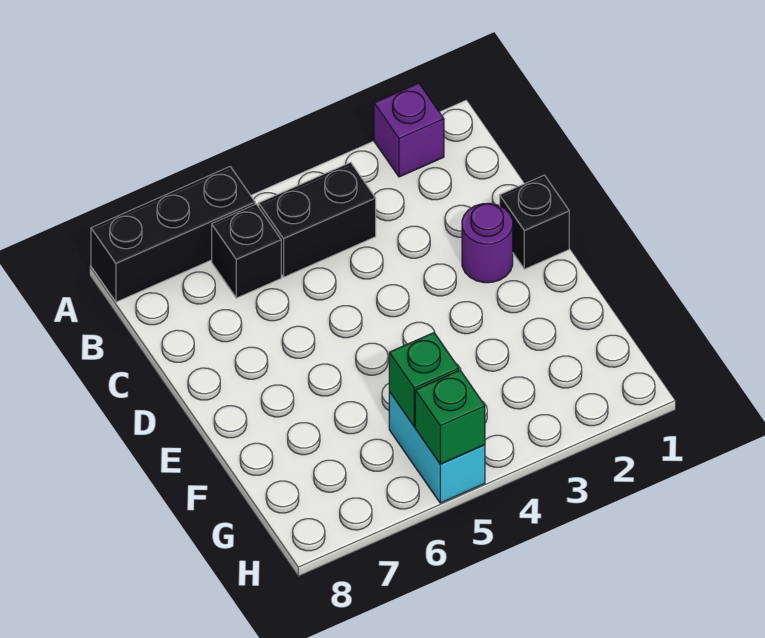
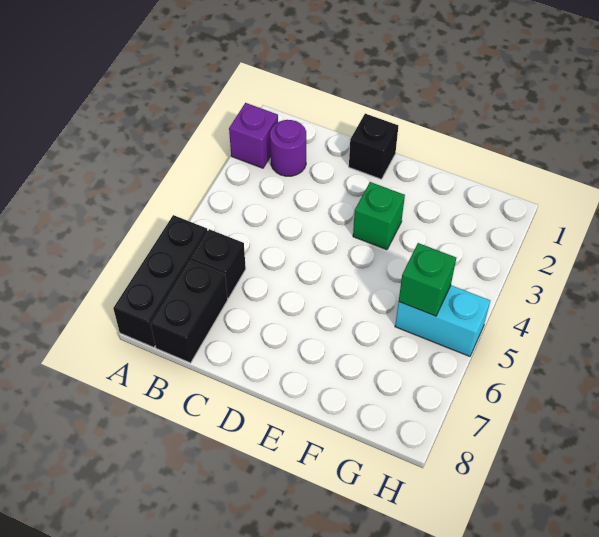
black brick B4:B5 level 1 -> black brick B7:B8 level 1
purple round brick D2 level 1 -> purple round brick B2 level 1
green brick H5 level 2 -> green brick E3 level 1

